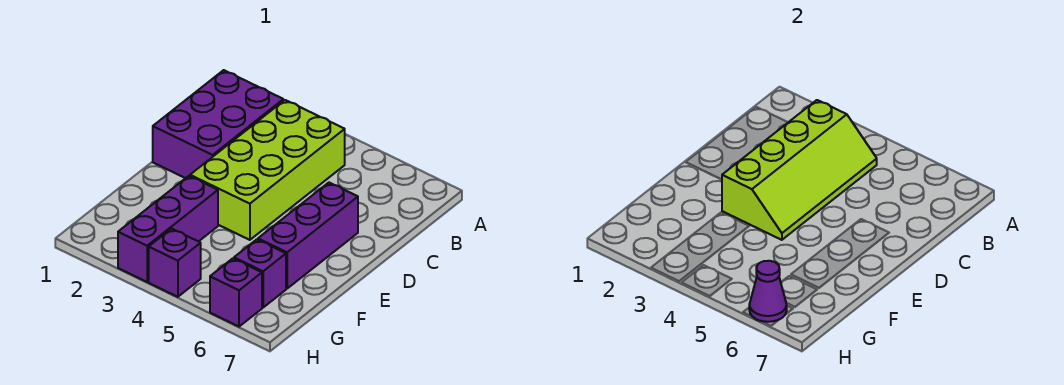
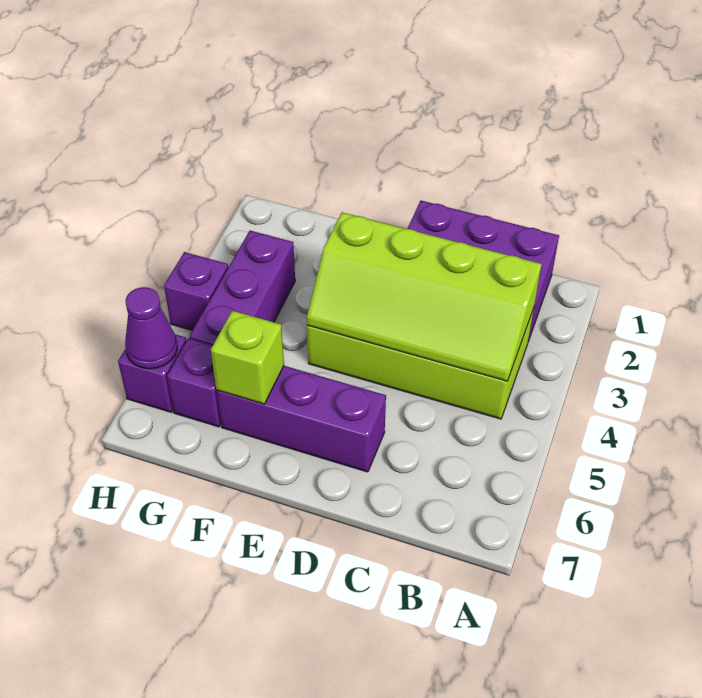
purple brick F3:H3 level 1 -> purple brick G3:G5 level 1
none -> lime brick F6 level 2

